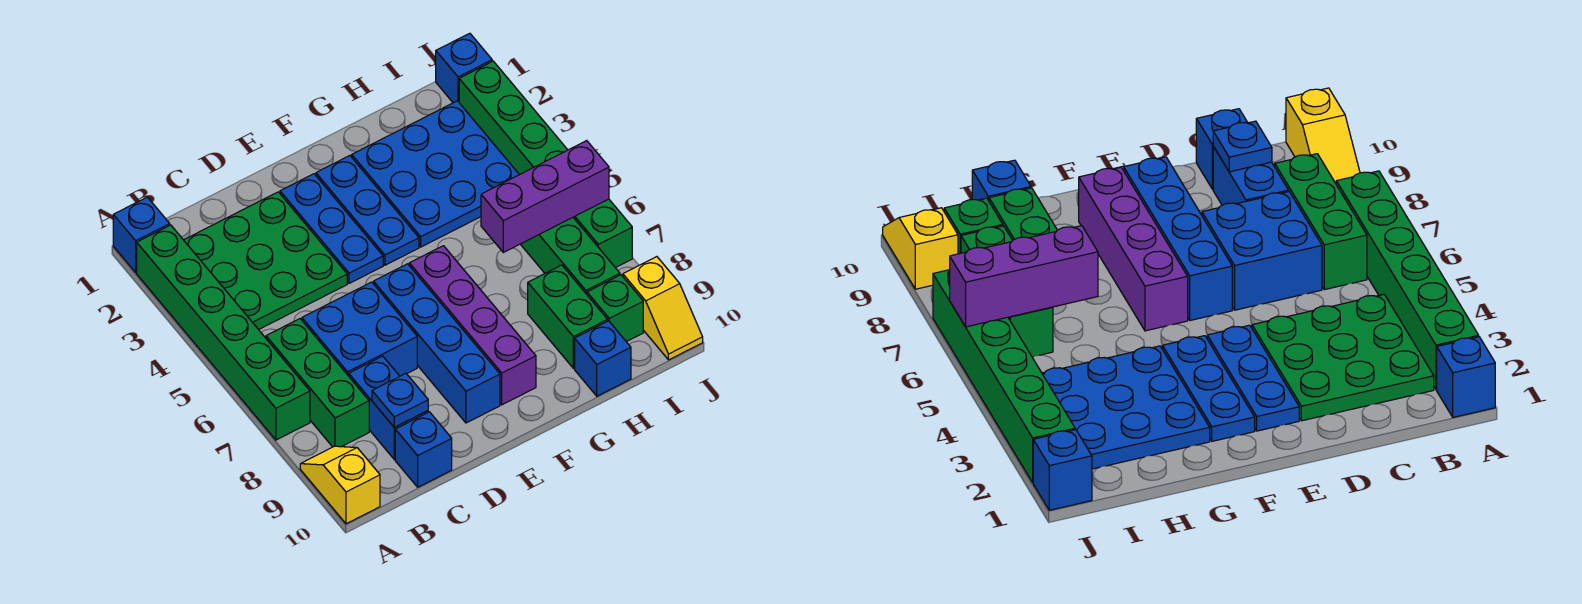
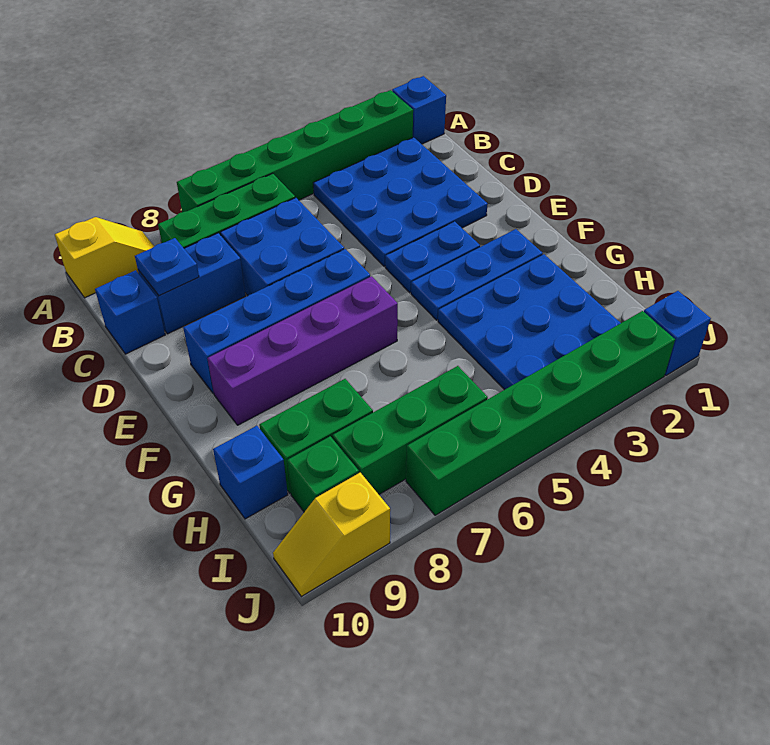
green plate B2:D4 level 1 -> blue plate B2:D4 level 1
blue plate E2:E4 level 1 -> blue plate E3:E4 level 1
purple brick H6:J6 level 2 -> none

